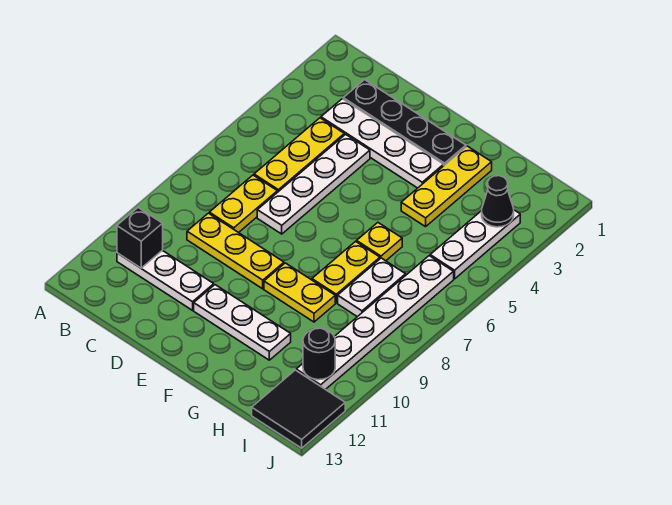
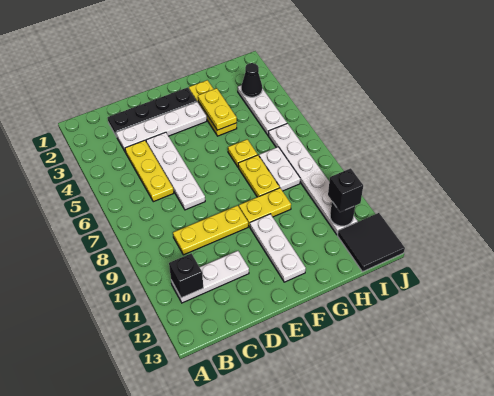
yellow plate C7:C8 level 1 -> yellow plate G3:G4 level 2
white plate E11:G11 level 1 -> white plate F10:F12 level 1
none -> black brick I11 level 3

